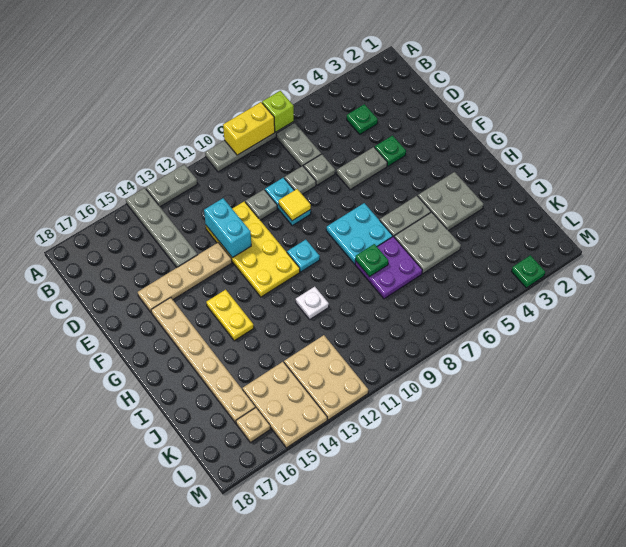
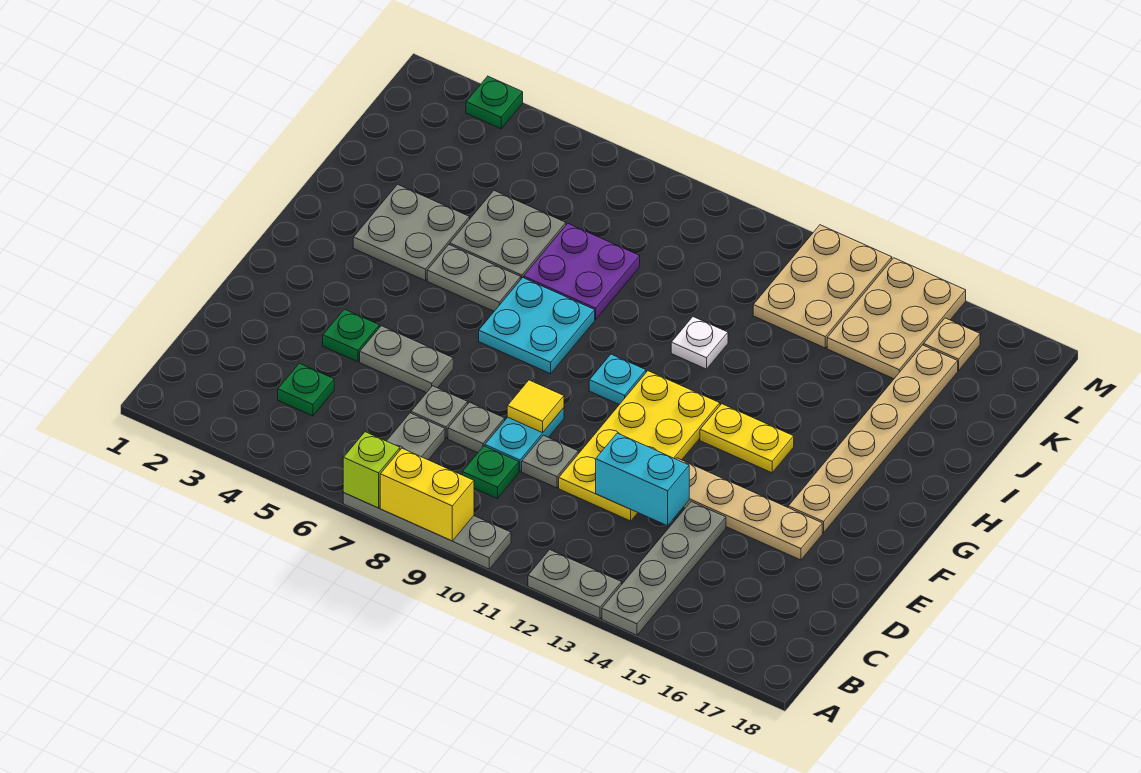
cyan brick D12:E12 level 2 -> cyan brick D12:D13 level 2
yellow plate G14:H14 level 1 -> yellow plate G13:G14 level 1
green plate I8 level 2 -> green plate C9 level 1

